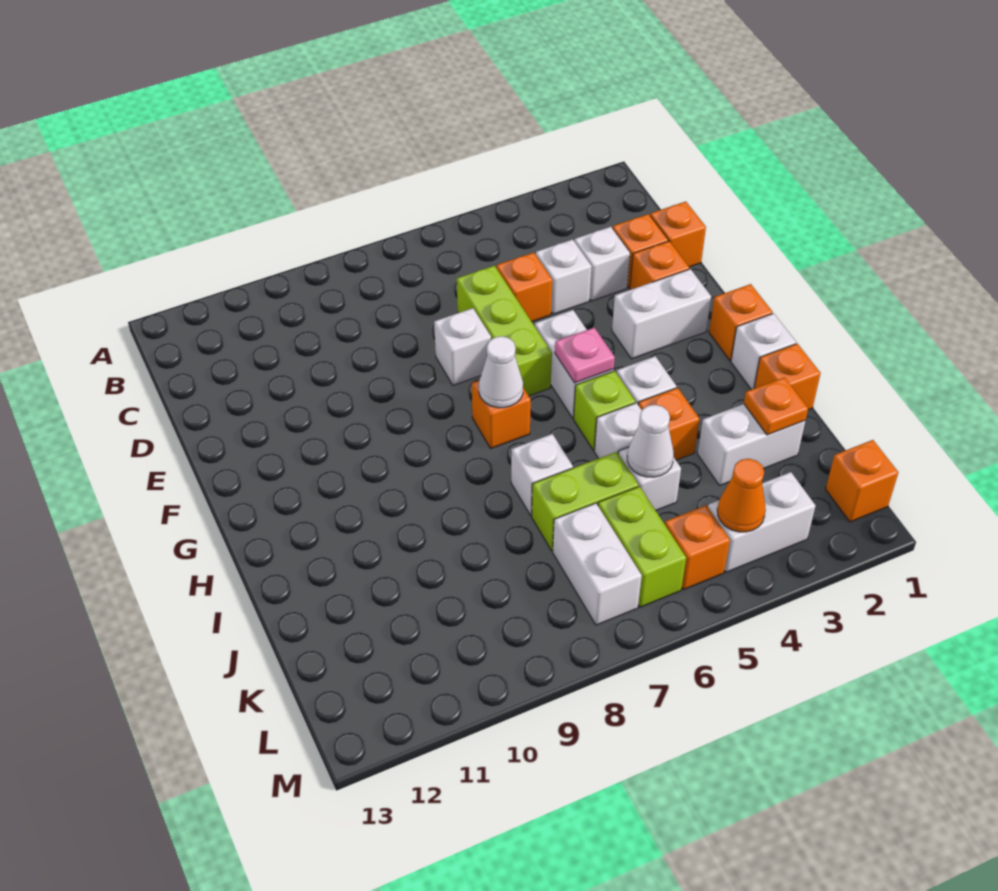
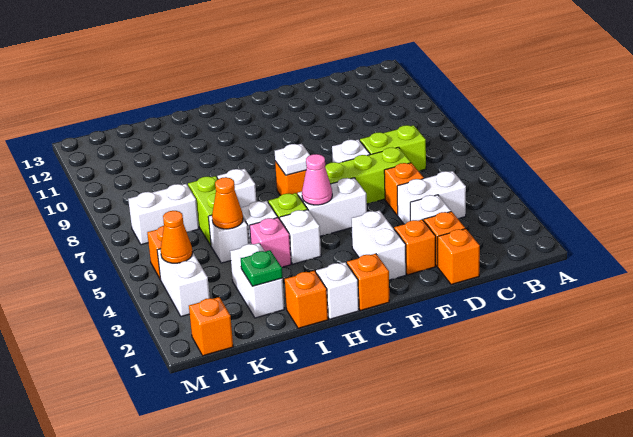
white brick D4 level 1 -> white brick C4:D4 level 1
pink plate G5 level 2 -> pink cone G5 level 2
white cone G7 level 2 -> white plate G7 level 2
orange brick I4 level 1 -> pink brick I4 level 1
orange plate J2 level 2 -> green plate J2 level 2
white cone J5 level 2 -> orange cone J5 level 2
lime brick K6:L6 level 1 -> lime brick C7:D7 level 1

